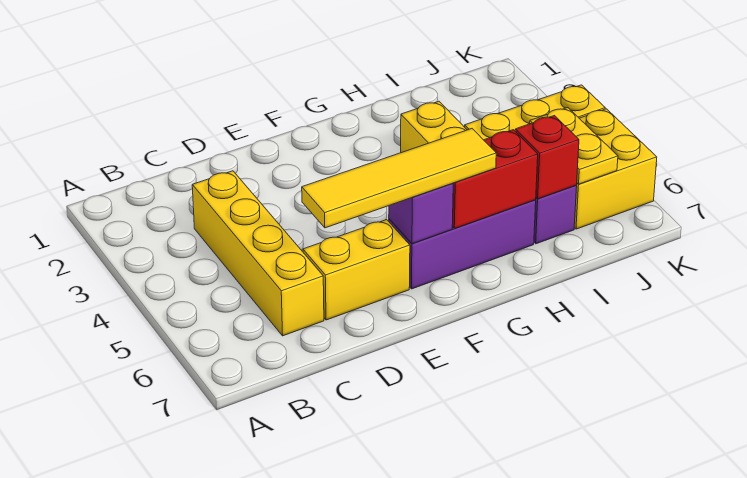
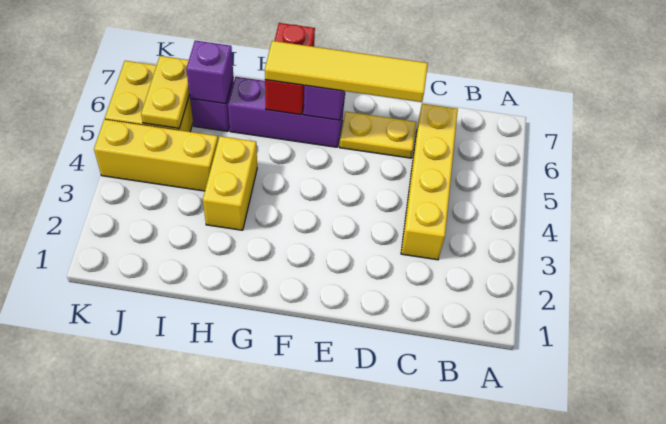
yellow brick D6:E6 level 1 -> yellow plate D6:E6 level 1
red brick G6:H6 level 2 -> red brick G6:G7 level 2
red brick I6 level 2 -> purple brick I6 level 2

